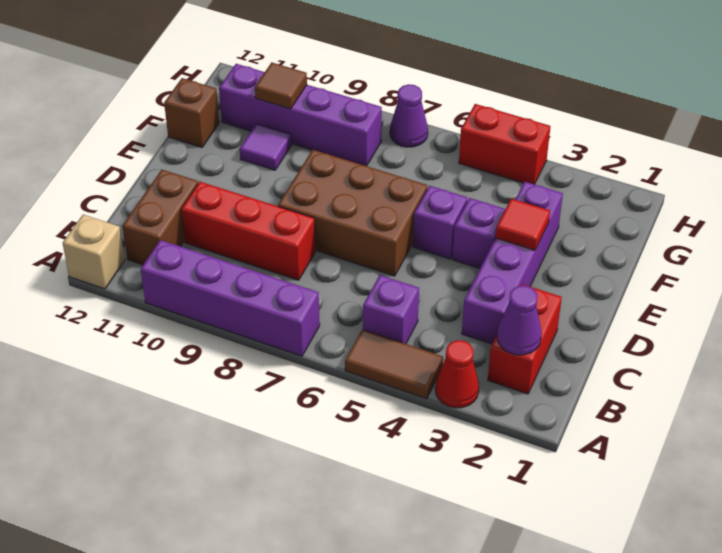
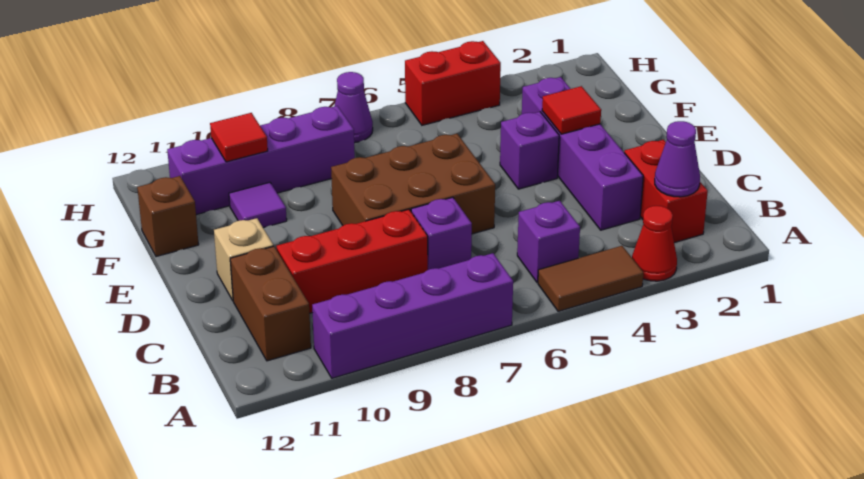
tan brick A12 level 1 -> tan brick D11 level 1
purple brick E5 level 1 -> purple brick C7 level 1
brown tile G10 level 2 -> red tile G10 level 2

